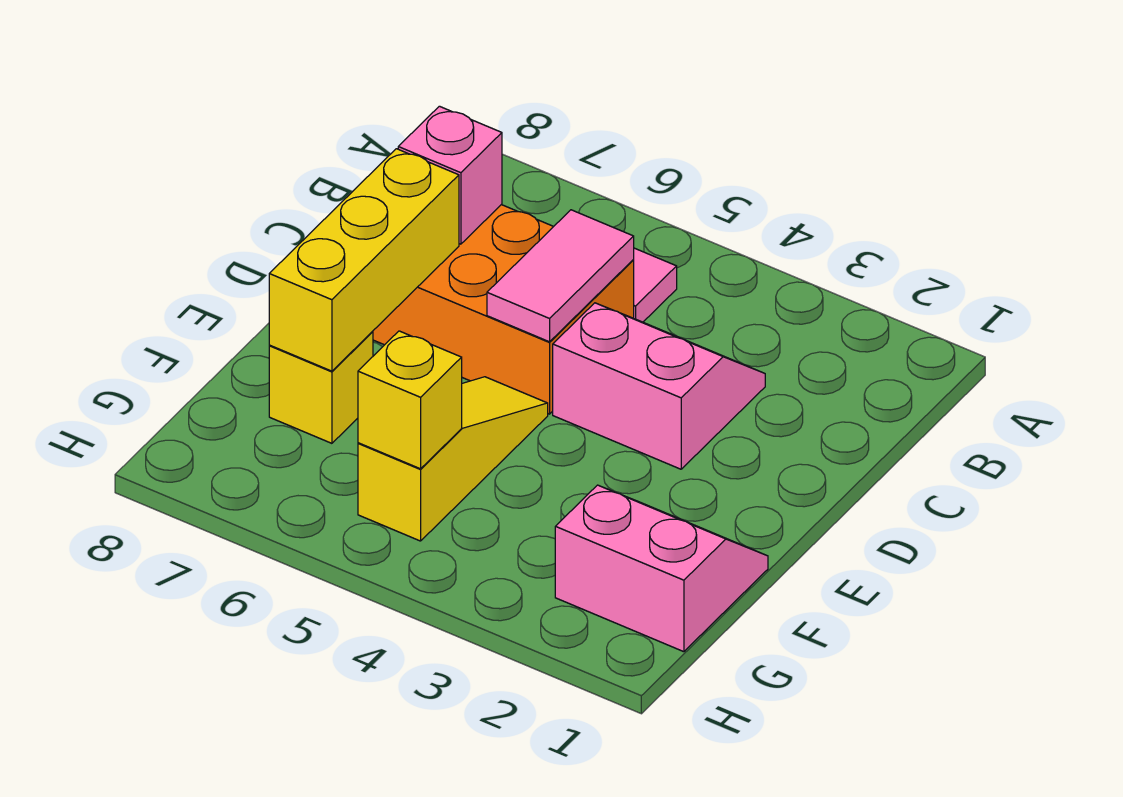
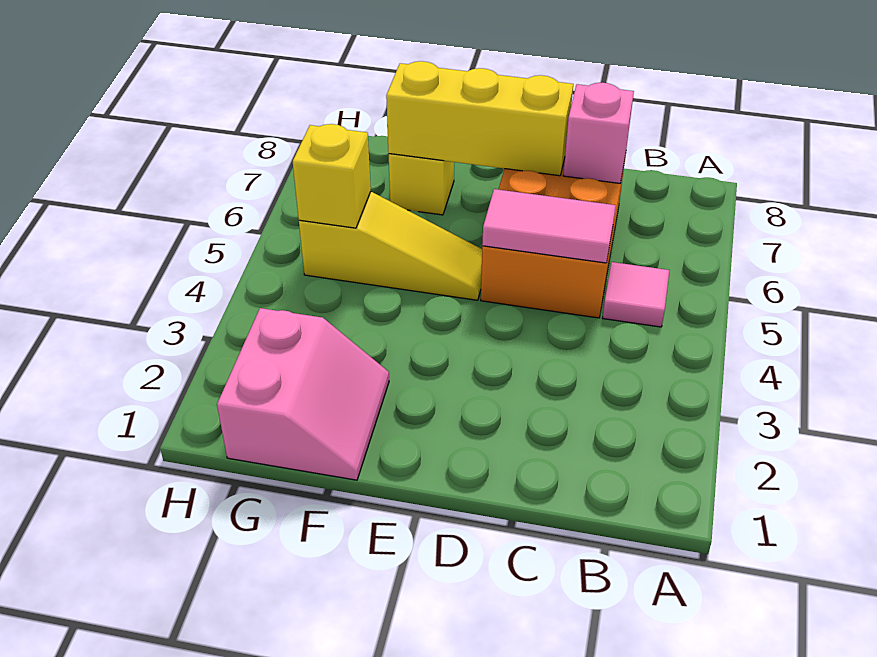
pink slope C3:D4 level 1 top D -> none

